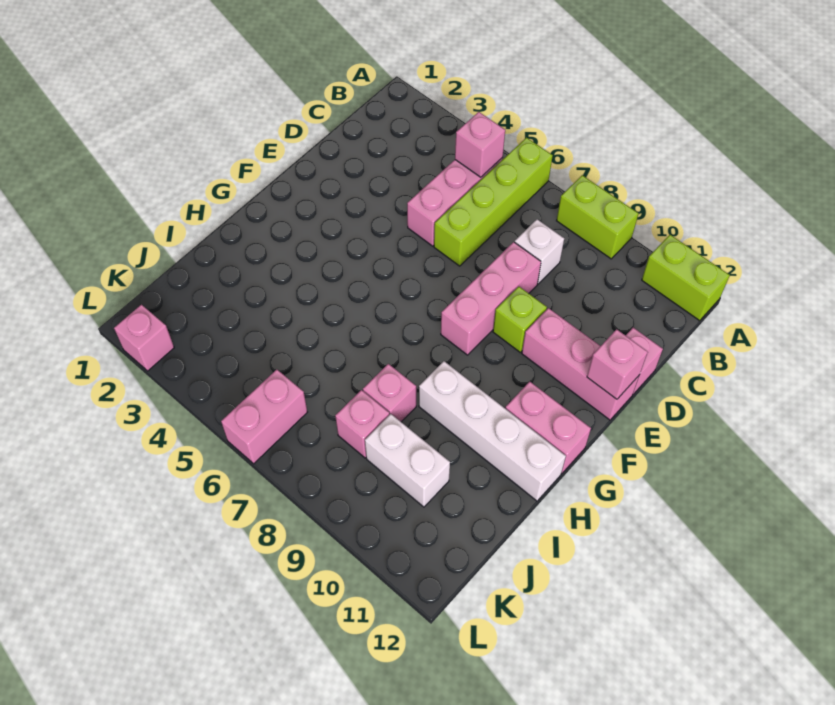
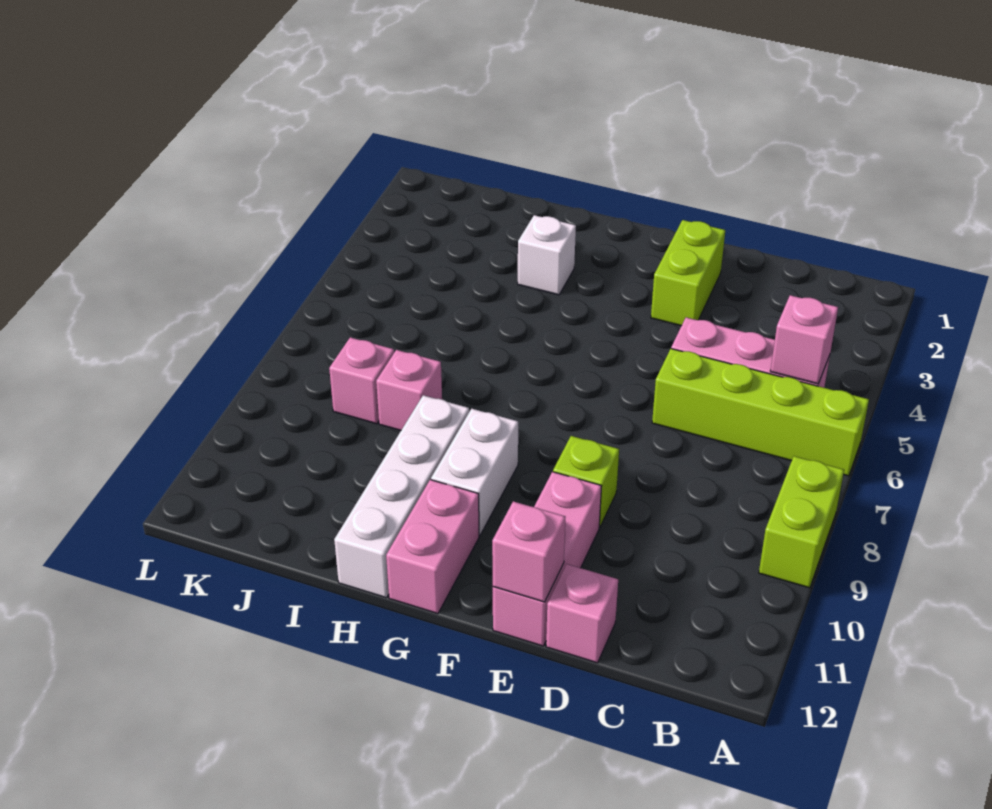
lime brick A11:A12 level 1 -> lime brick E2:E3 level 1
white brick C8 level 1 -> white brick H3 level 1
pink brick D8:F8 level 1 -> none
white brick J9:J10 level 1 -> white brick G9:G10 level 1
pink brick K6:L6 level 1 -> none
pink brick L2 level 1 -> none

